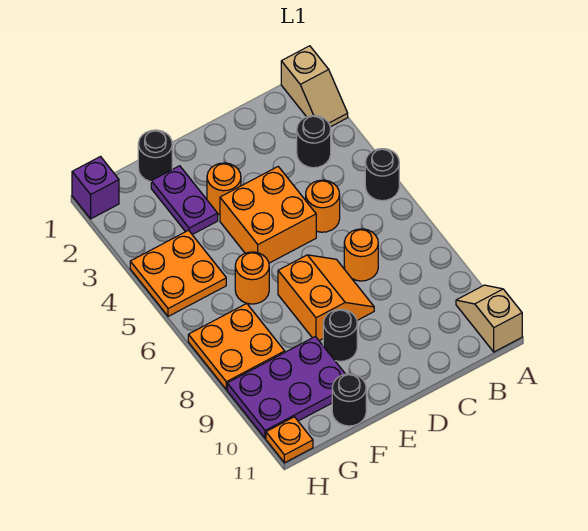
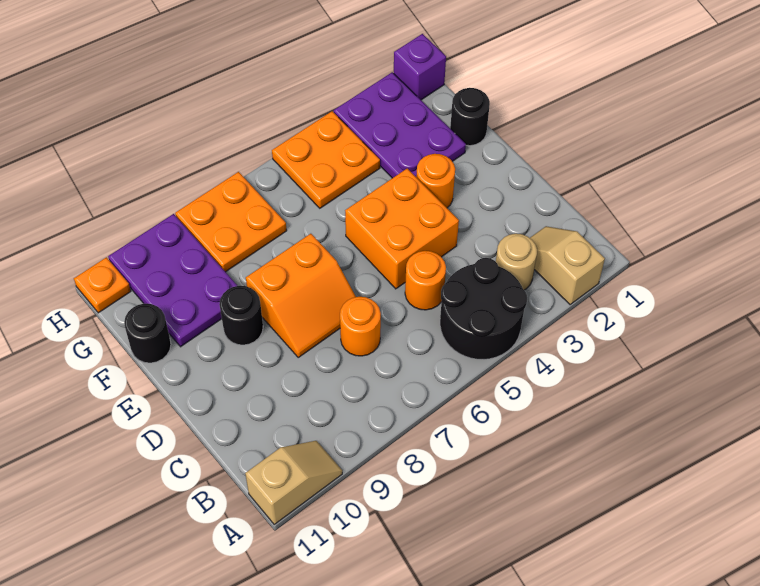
tan slope A1:A2 level 1 top 1 -> tan slope A2:B2 level 1 top A
black round brick A5 level 1 -> black round brick A4:B5 level 1
black round brick B3 level 1 -> tan round brick B3 level 1
purple plate F2:F3 level 1 -> purple plate F2:H3 level 1
orange round brick F6 level 1 -> none

